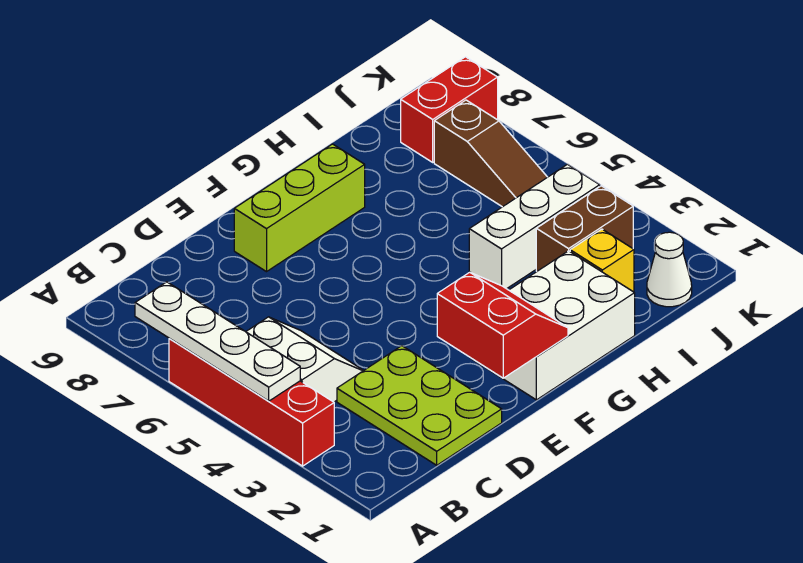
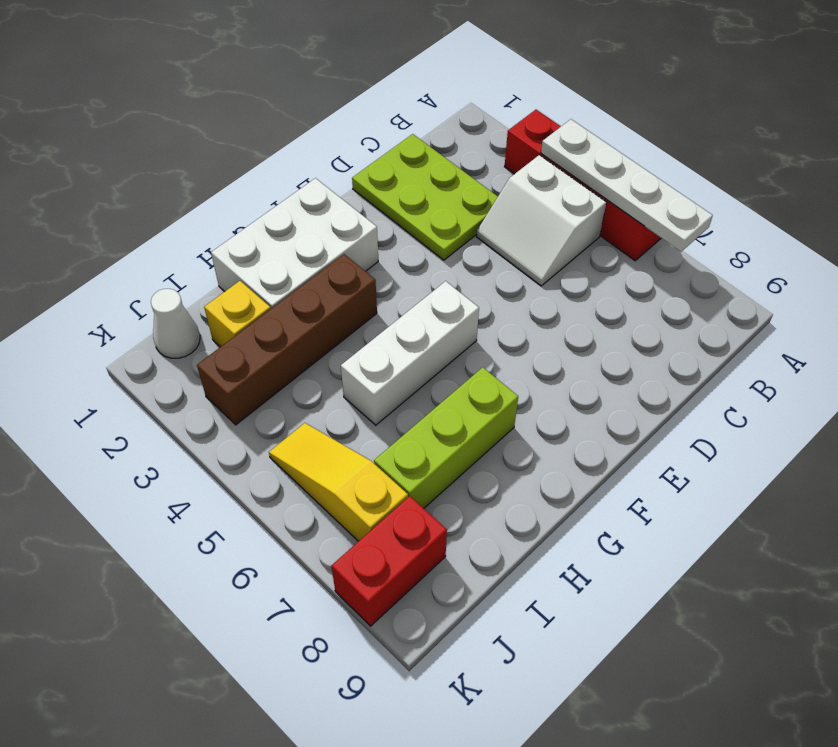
red slope E1:F2 level 2 top E -> none
lime brick E8:G8 level 1 -> lime brick G7:I7 level 1
white brick H4:J4 level 1 -> white brick F5:H5 level 1
brown brick I3:J3 level 1 -> brown brick G3:J3 level 1
brown slope J5:J7 level 1 top 7 -> yellow slope J5:J7 level 1 top 7

